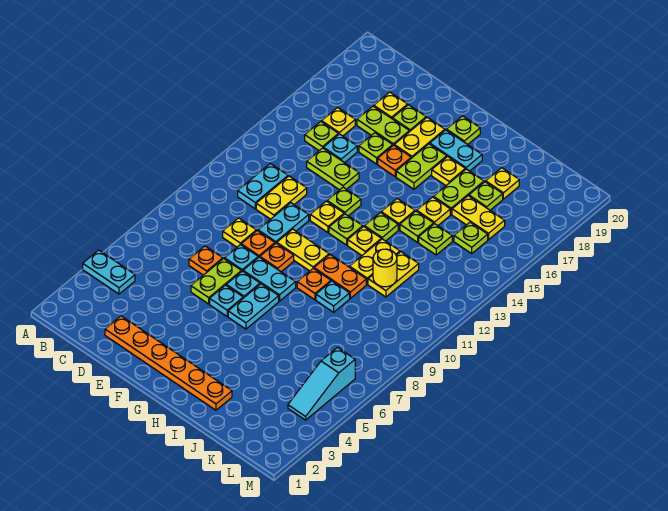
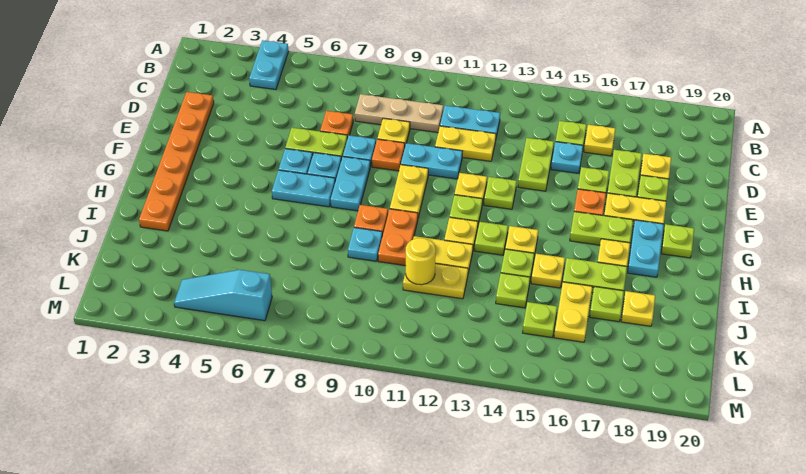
none -> tan plate C8:C10 level 1
orange plate F9 level 1 -> none

